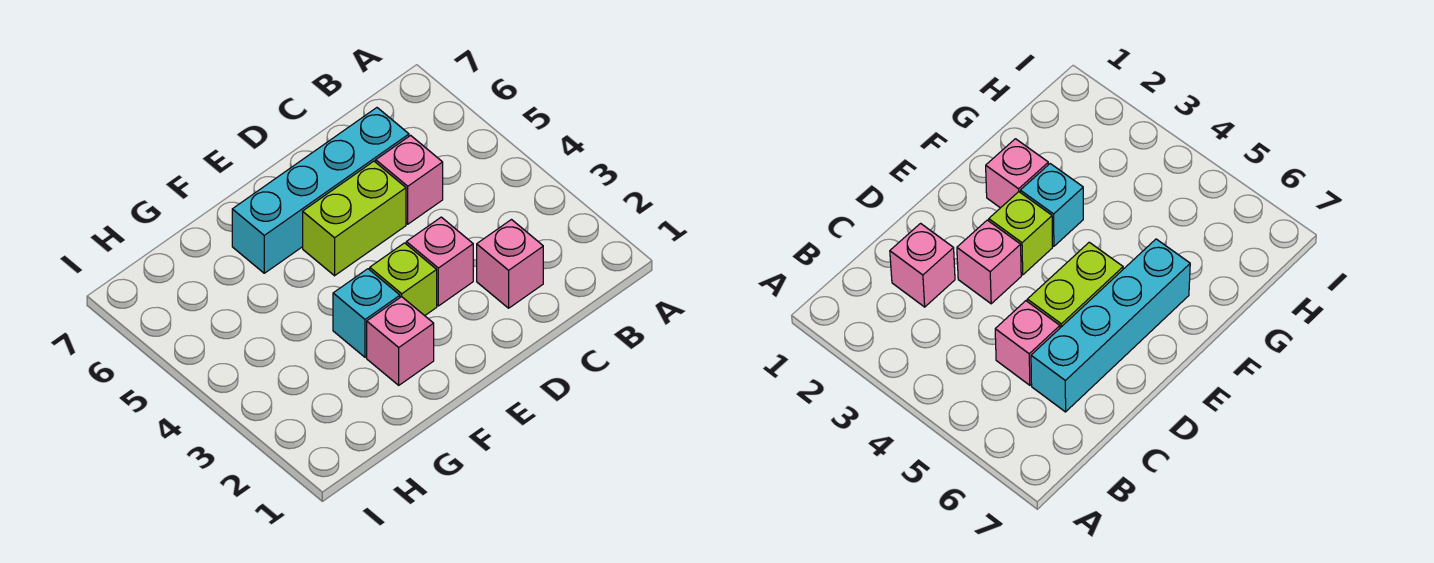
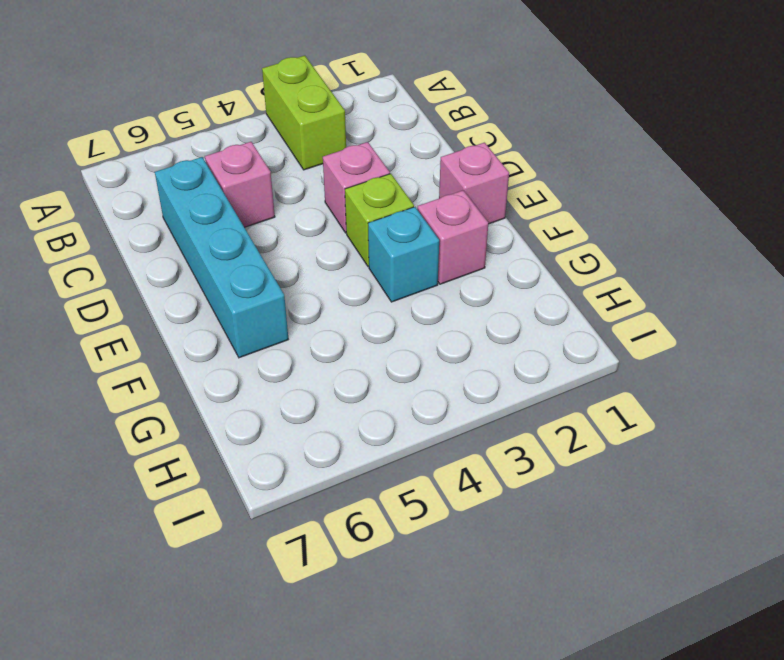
pink brick C2 level 1 -> pink brick E1 level 1
lime brick D5:E5 level 1 -> lime brick A3:B3 level 1

